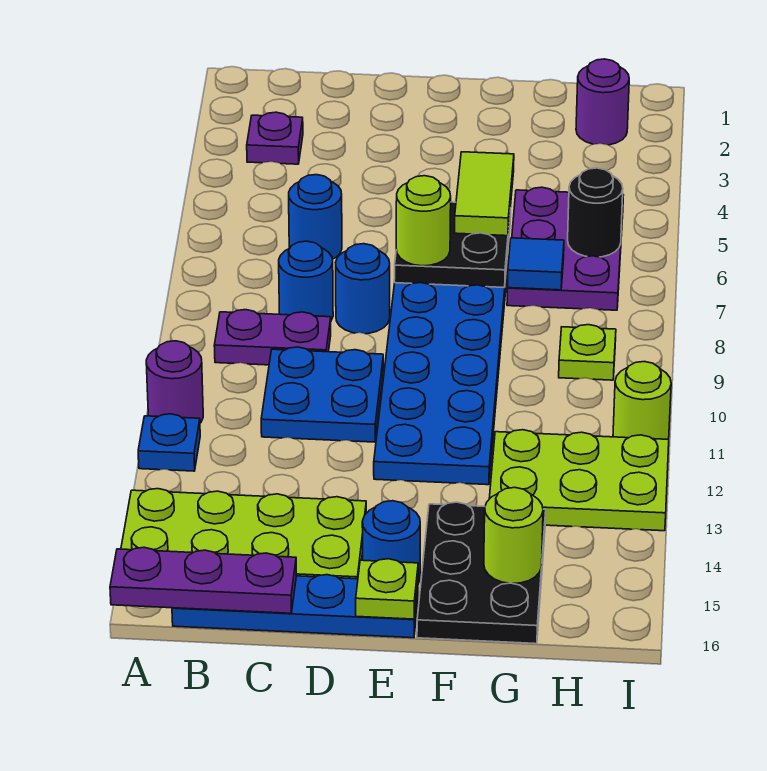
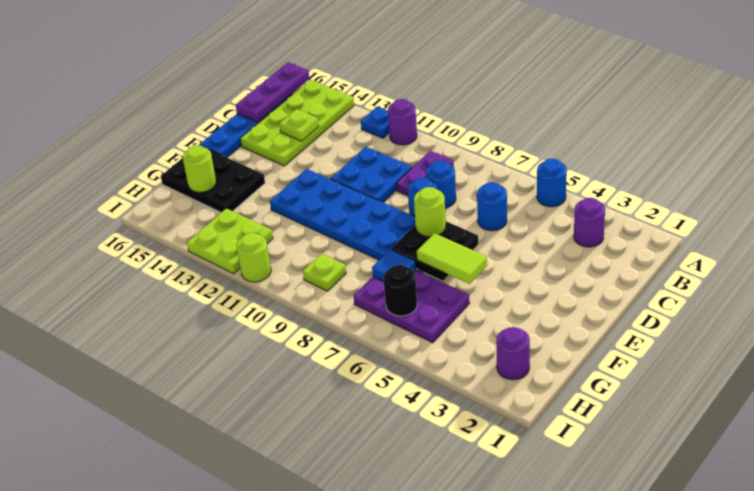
purple plate B3 level 1 -> purple round brick B3 level 1
blue round brick E15 level 1 -> blue round brick A5 level 1
lime plate E16 level 2 -> lime plate C14 level 2
lime plate G12:I13 level 1 -> lime plate H12:I13 level 1

